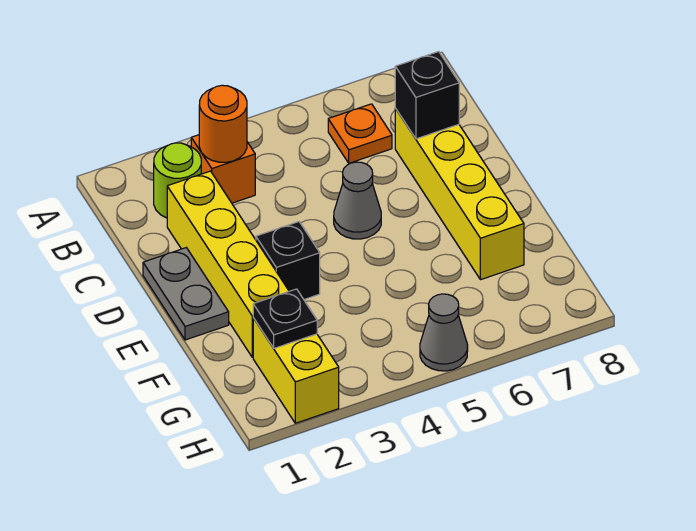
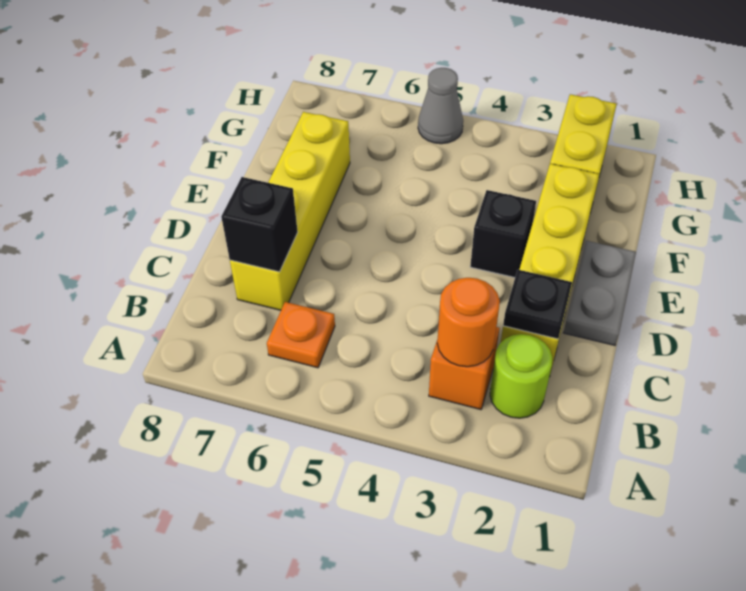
grey cone D5 level 1 -> none
black plate G2 level 2 -> black plate C2 level 2

